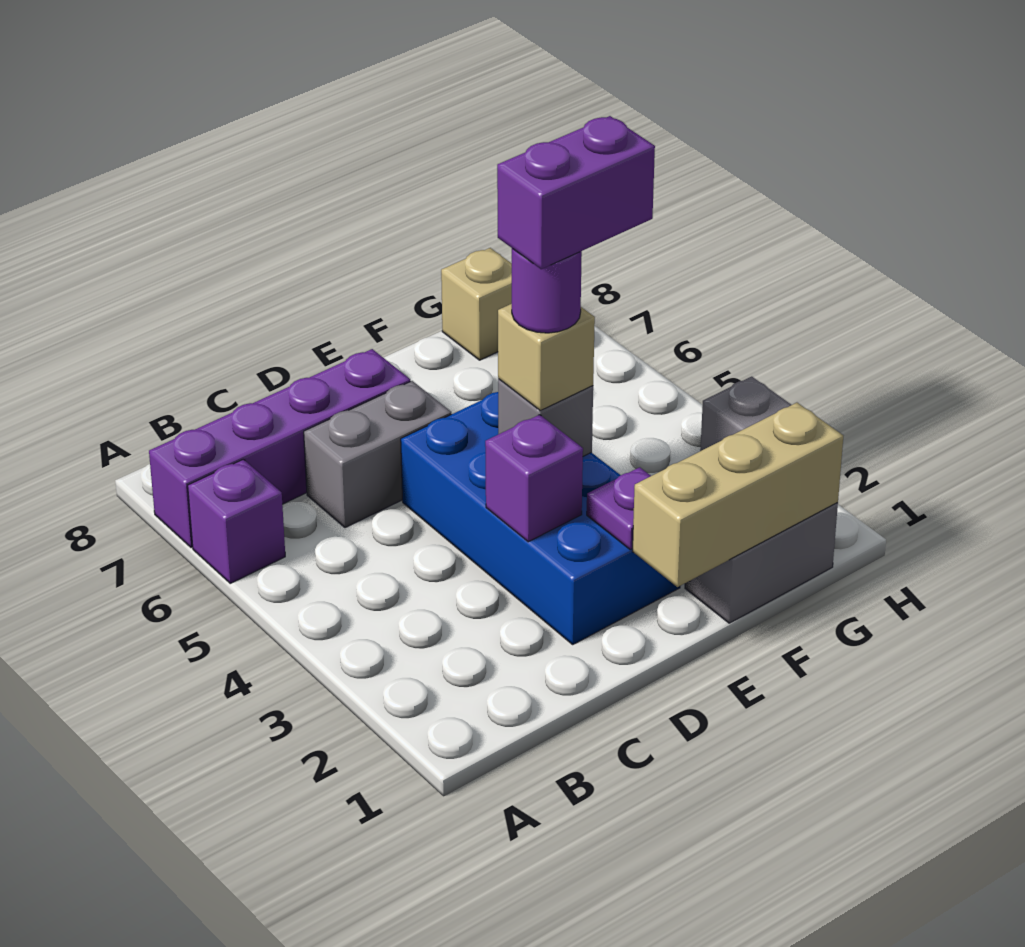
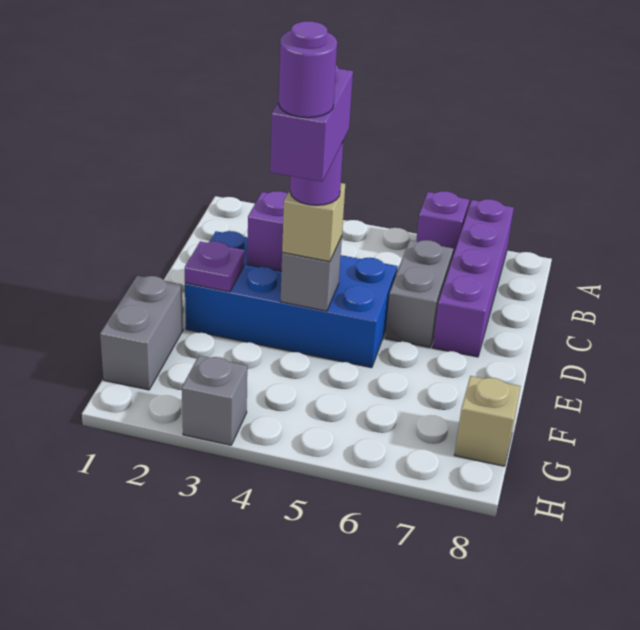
tan brick E1:G1 level 2 -> none
none -> purple round brick F4 level 6

